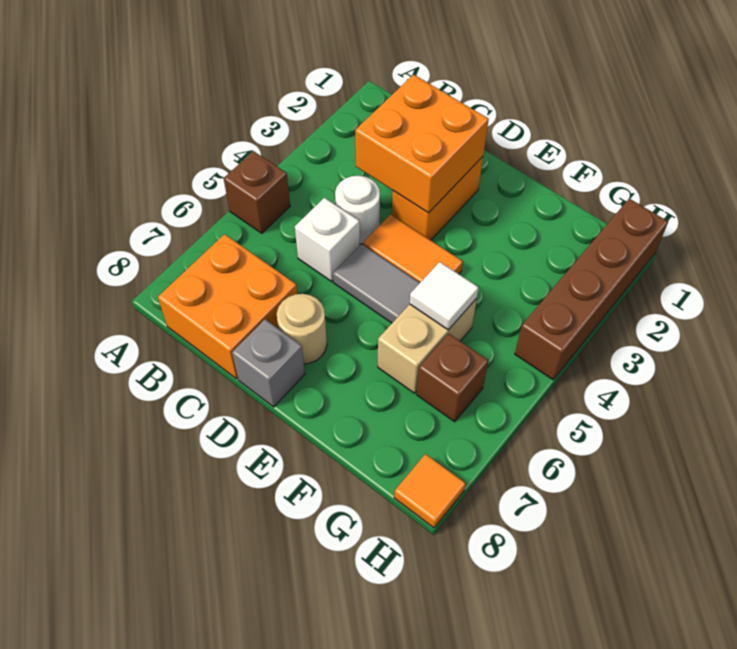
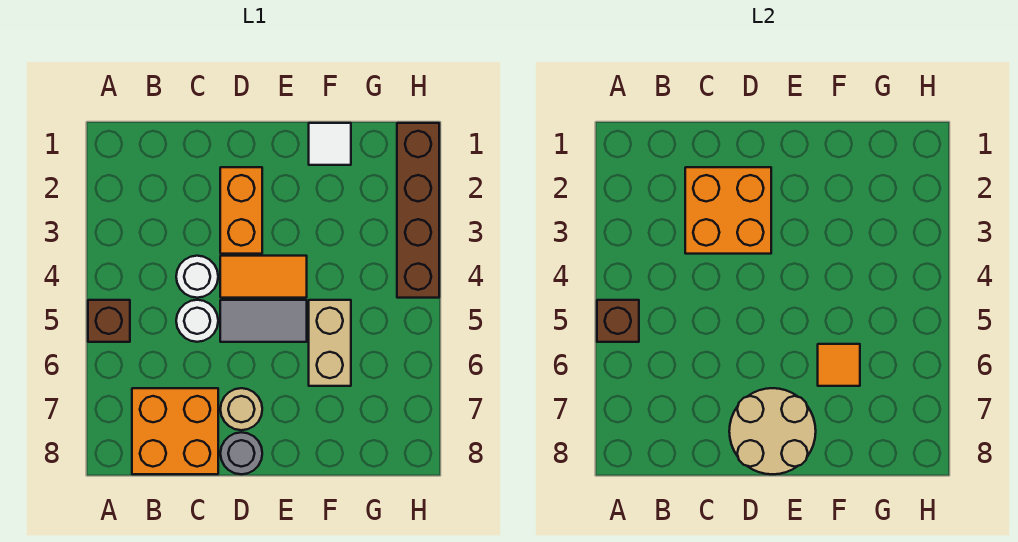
white brick C5 level 1 -> white round brick C5 level 1
none -> tan round brick D7:E8 level 2
grey brick D8 level 1 -> grey round brick D8 level 1
white tile F5 level 2 -> white tile F1 level 1
brown brick G6 level 1 -> brown brick A5 level 2
orange tile H8 level 1 -> orange tile F6 level 2

